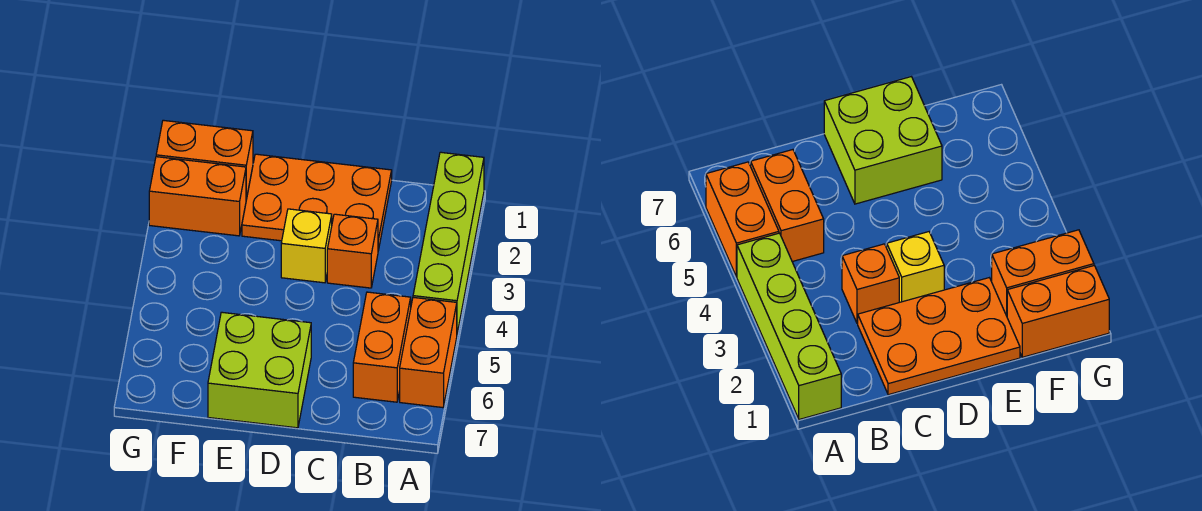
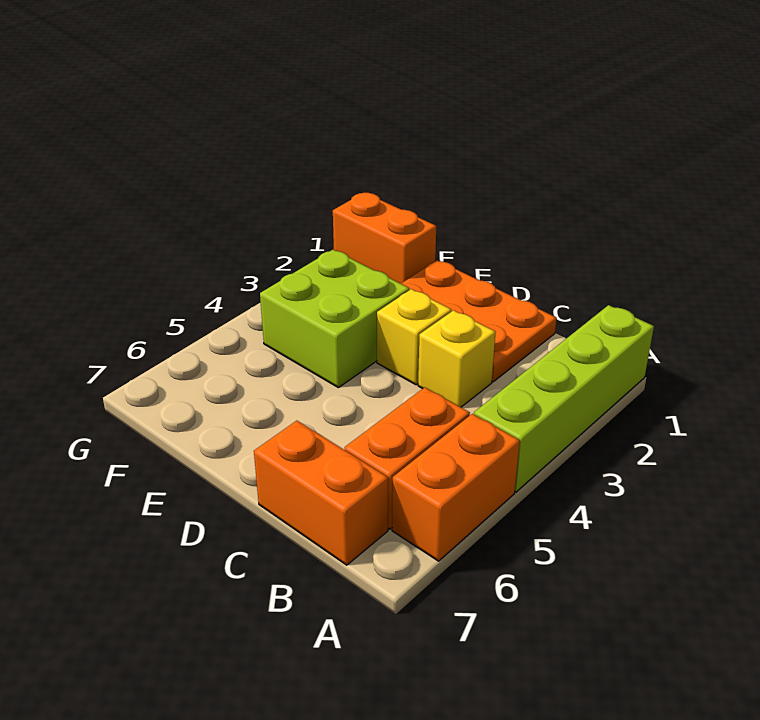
orange brick C3 level 1 -> yellow brick C3 level 1
lime brick D6:E7 level 1 -> lime brick E3:F4 level 1
orange brick F2:G2 level 1 -> orange brick B7:C7 level 1

